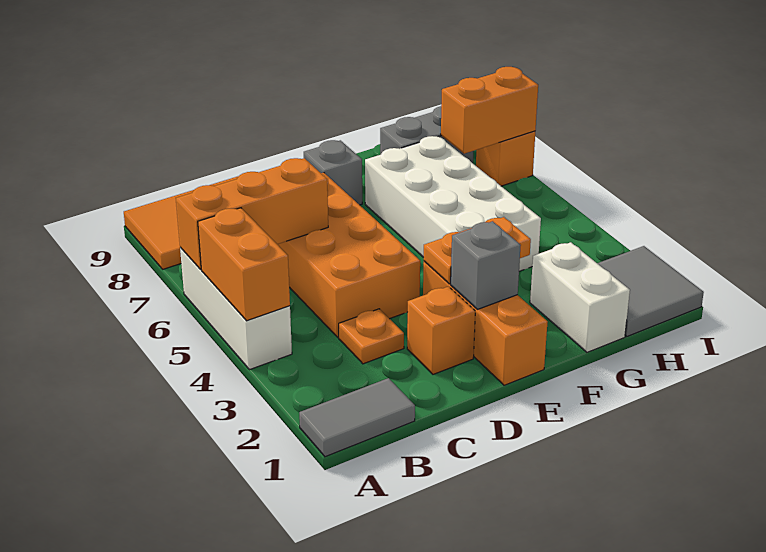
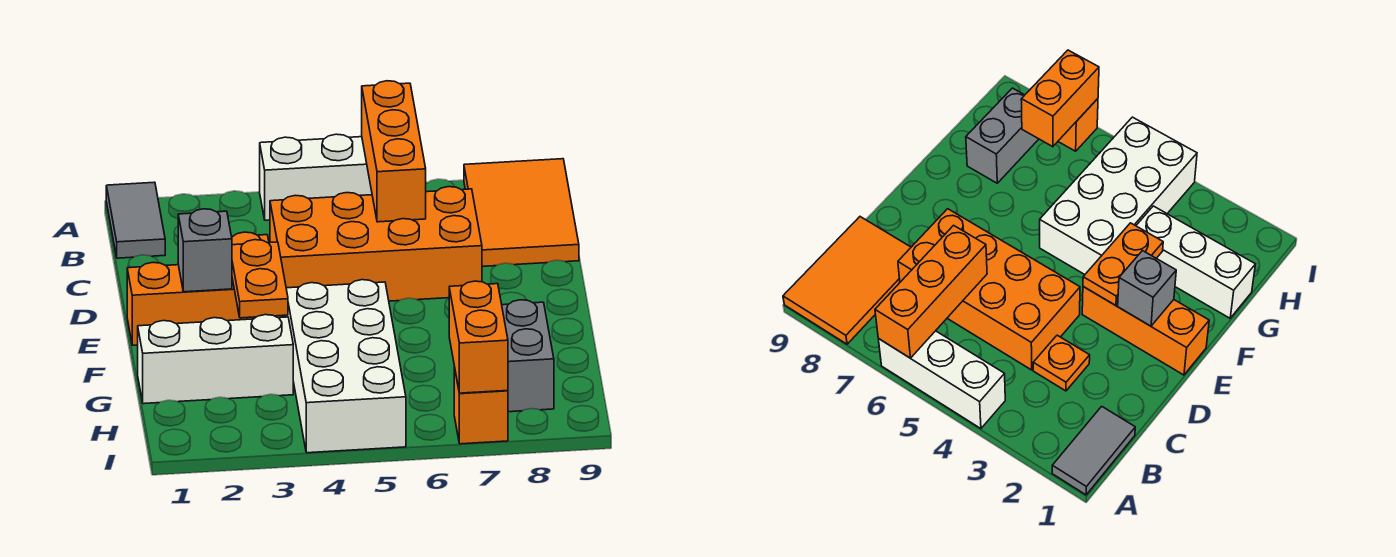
orange brick A4:A5 level 2 -> none
orange brick D2 level 1 -> none
grey brick E8 level 1 -> none
white brick F4:G7 level 1 -> white brick F4:I5 level 1
white brick G1:G2 level 1 -> white brick G1:G3 level 1
grey tile H1:I2 level 1 -> none

